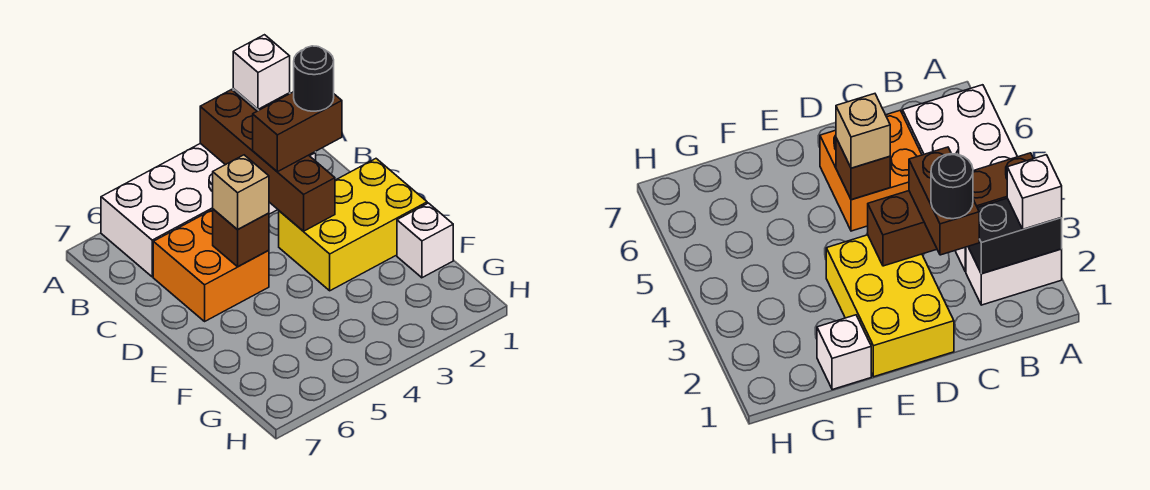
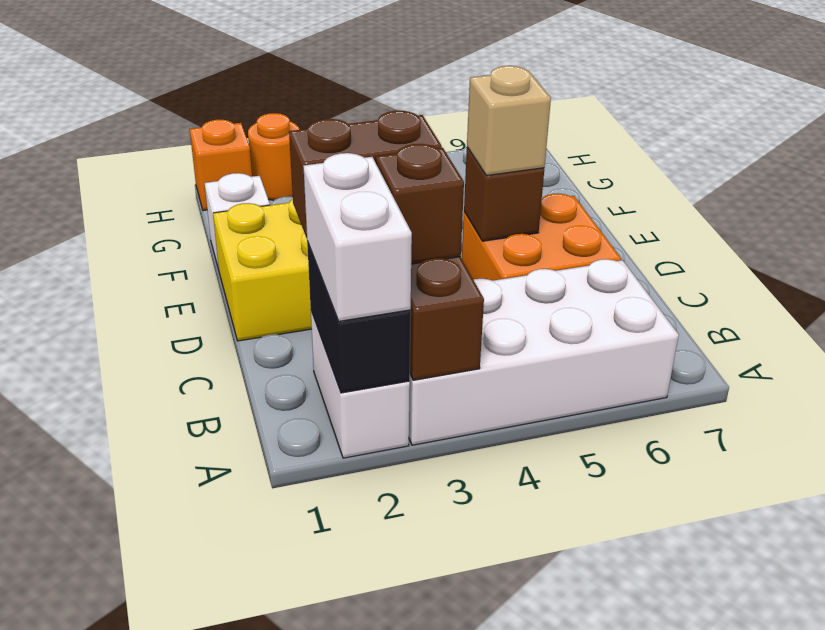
white brick A2 level 3 -> white brick A2:B2 level 3
none -> brown brick B3 level 3
black round brick C2 level 4 -> none
none -> orange brick H1 level 1
none -> orange round brick H2 level 1

